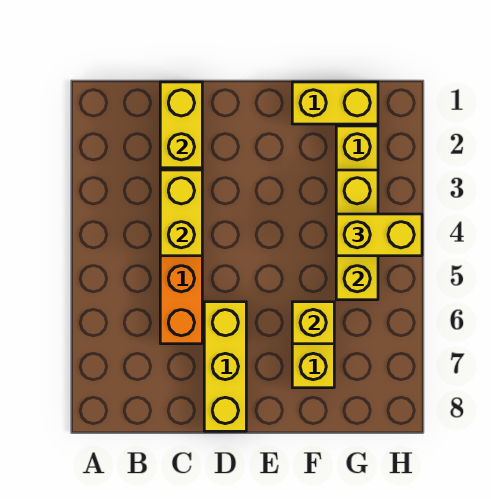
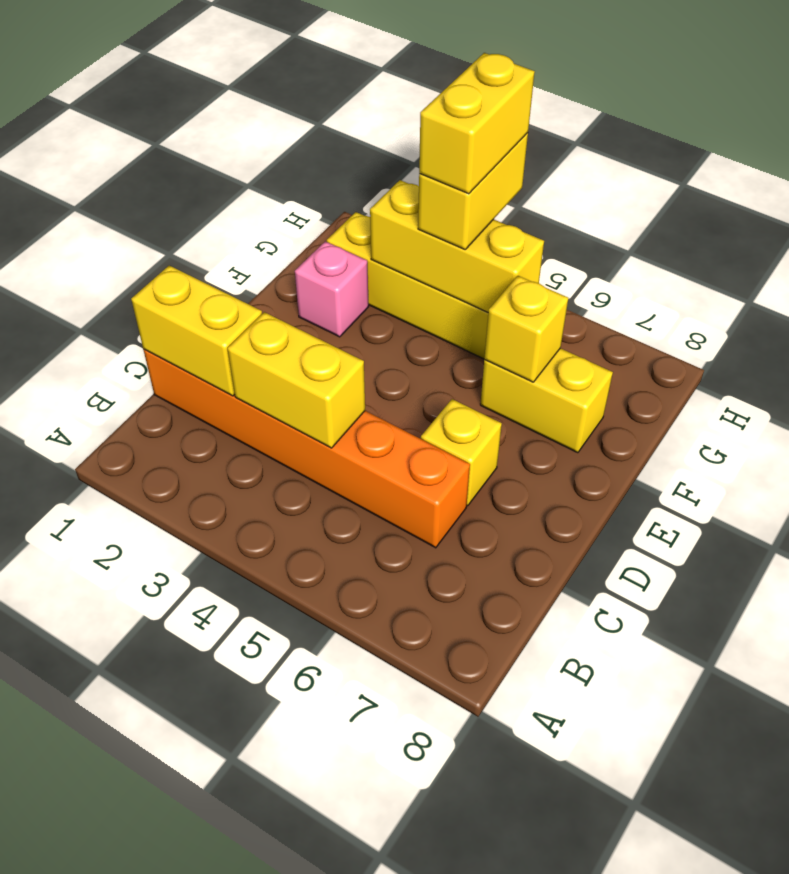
yellow brick D6:D8 level 1 -> yellow brick D6 level 1
yellow brick F1:G1 level 1 -> yellow brick G4:H4 level 4
none -> pink brick F2 level 1

